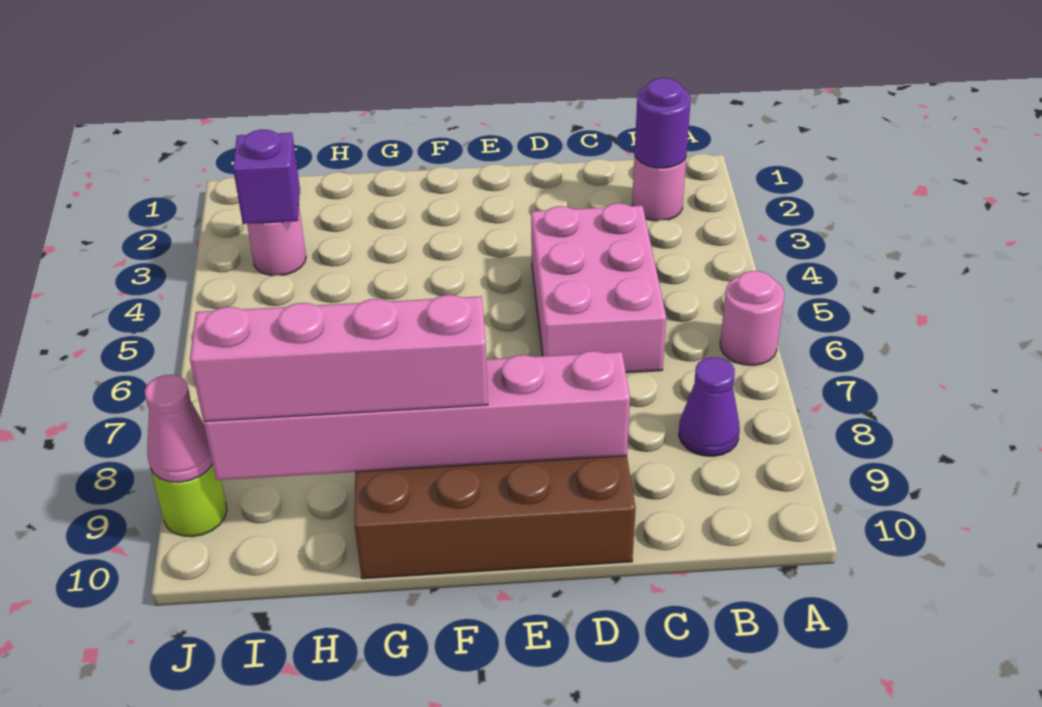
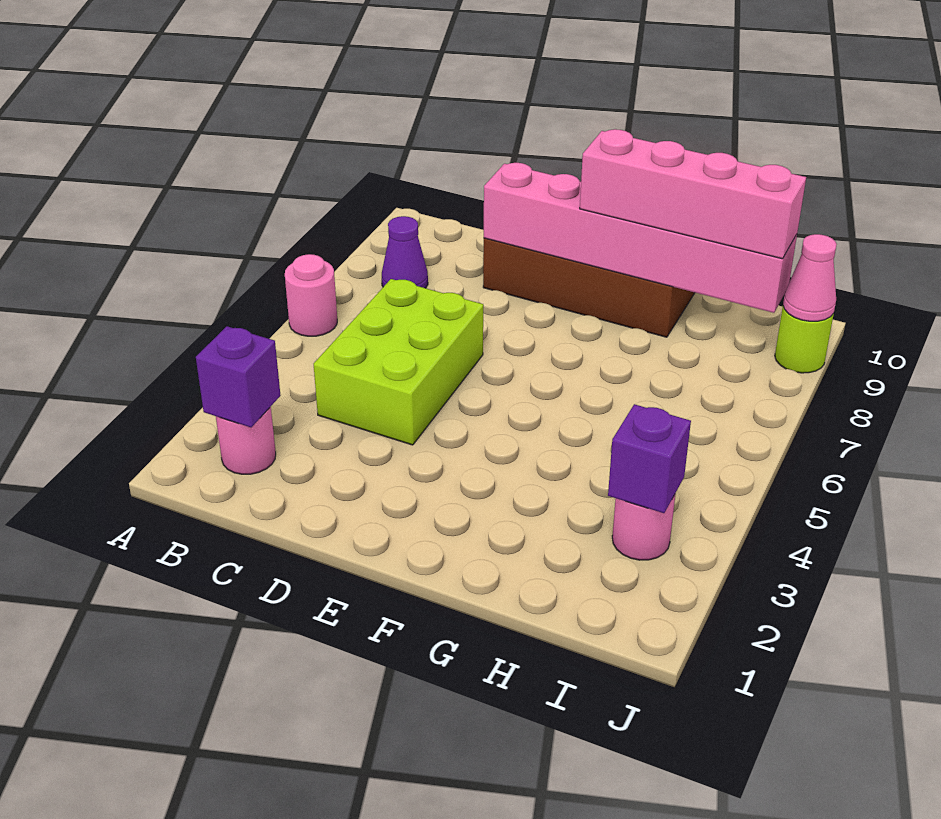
purple round brick B2 level 2 -> purple brick B2 level 2
pink brick C4:D6 level 1 -> lime brick C4:D6 level 1

